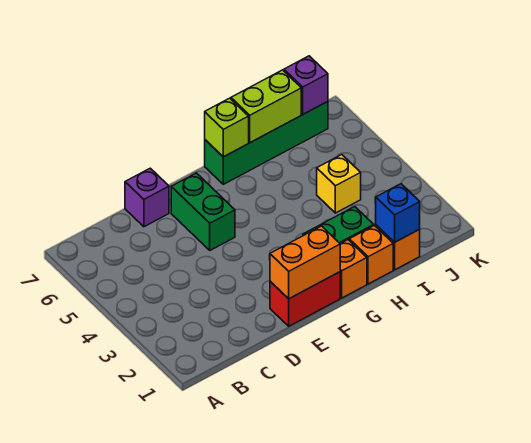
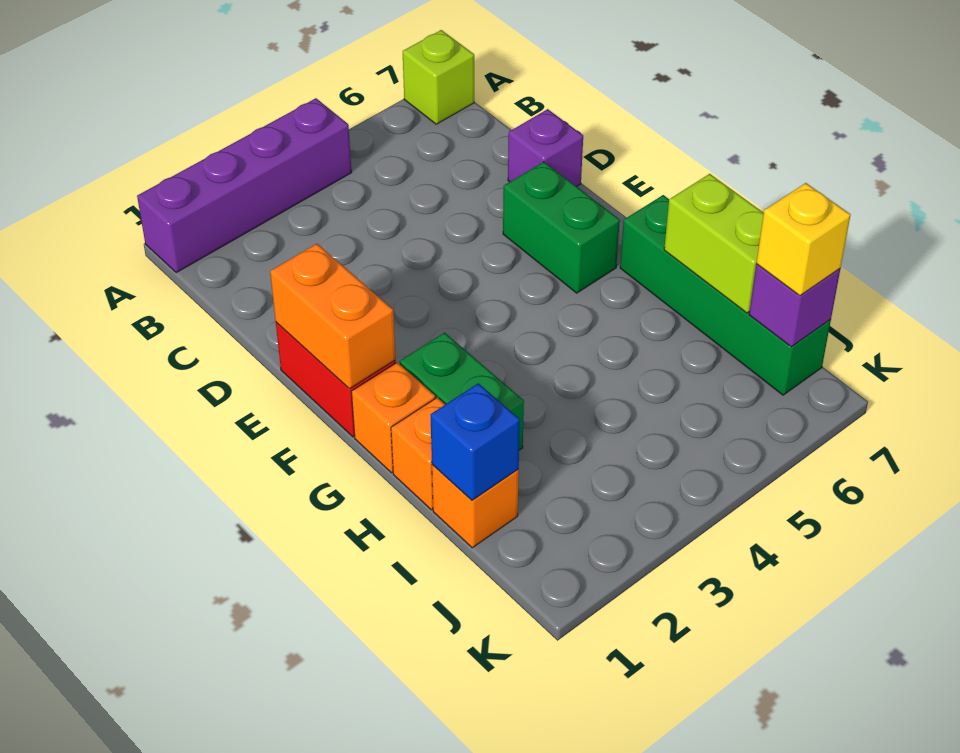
none -> purple brick A1:A4 level 1
green brick E5:E6 level 1 -> green brick E6:F6 level 1
lime brick G7 level 2 -> lime brick A7 level 1
yellow brick I4 level 1 -> yellow brick J7 level 3

